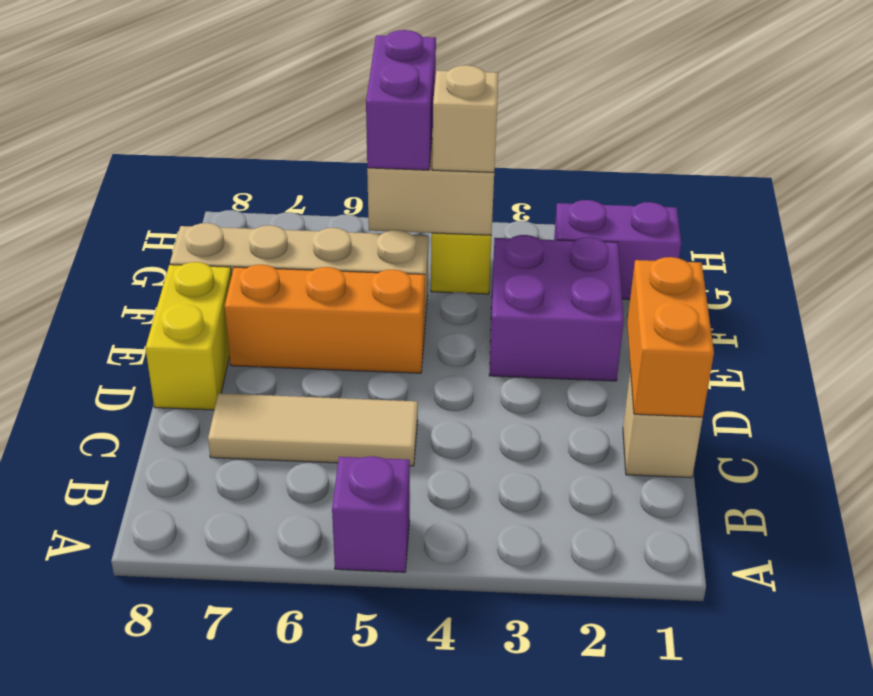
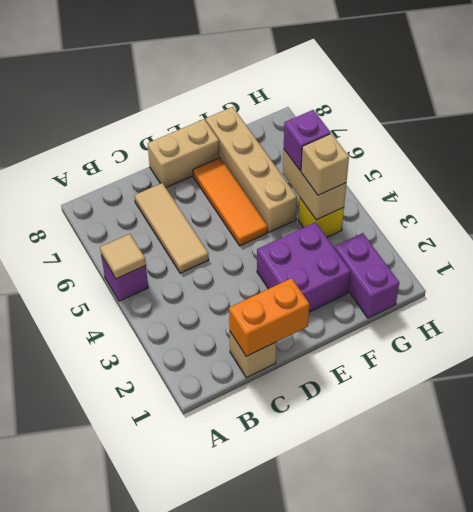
none -> tan tile A5 level 2
yellow brick D8:E8 level 1 -> tan brick D8:E8 level 1
orange brick E5:E7 level 1 -> orange tile E5:E7 level 1
purple brick G5:H5 level 3 -> purple brick G5 level 3

